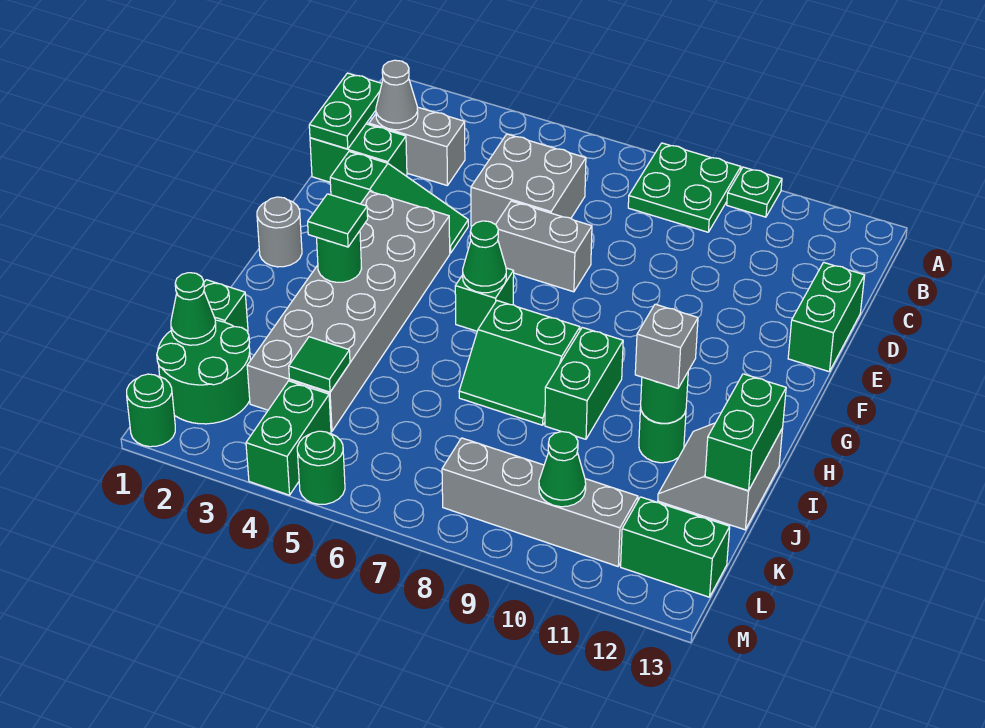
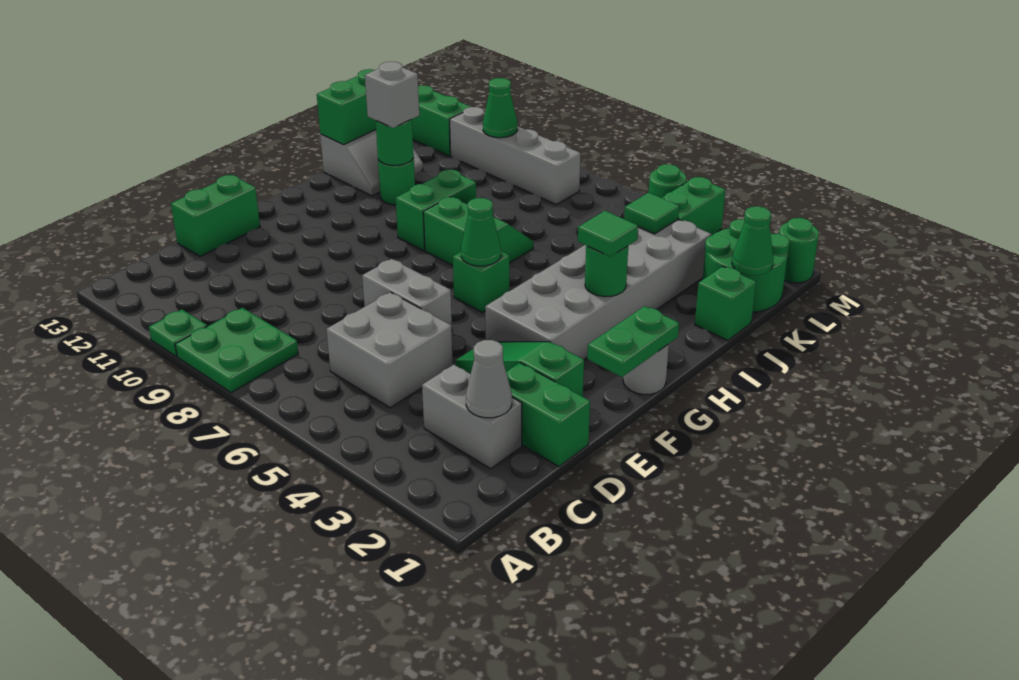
green plate C1:D1 level 2 -> green plate F1:G1 level 2

